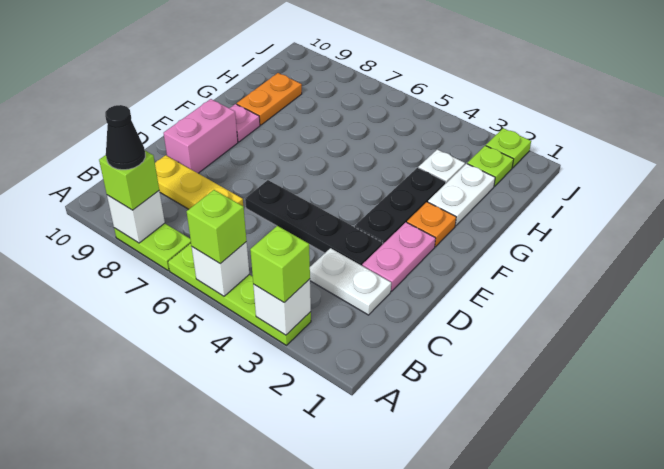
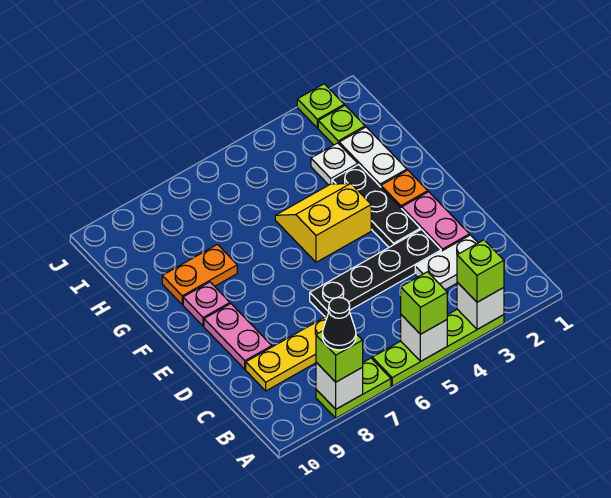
pink brick D9:E9 level 1 -> pink plate D9:E9 level 1
none -> yellow slope F4:G5 level 1 top F
orange plate G9:H9 level 1 -> orange plate G8:G9 level 1

